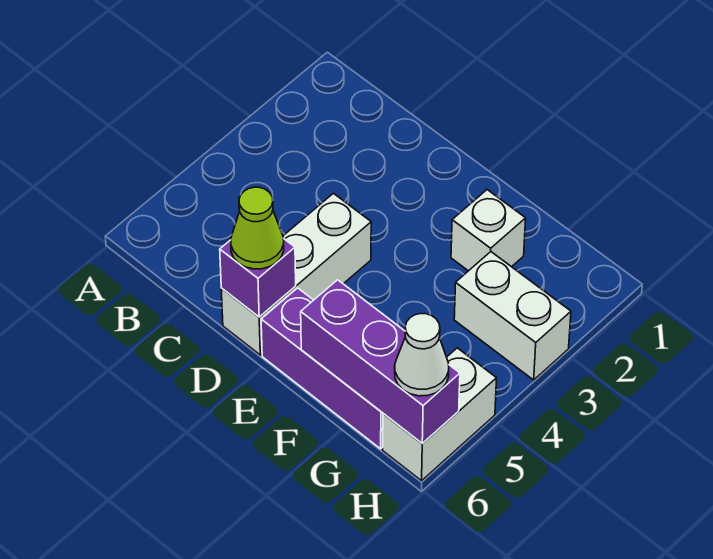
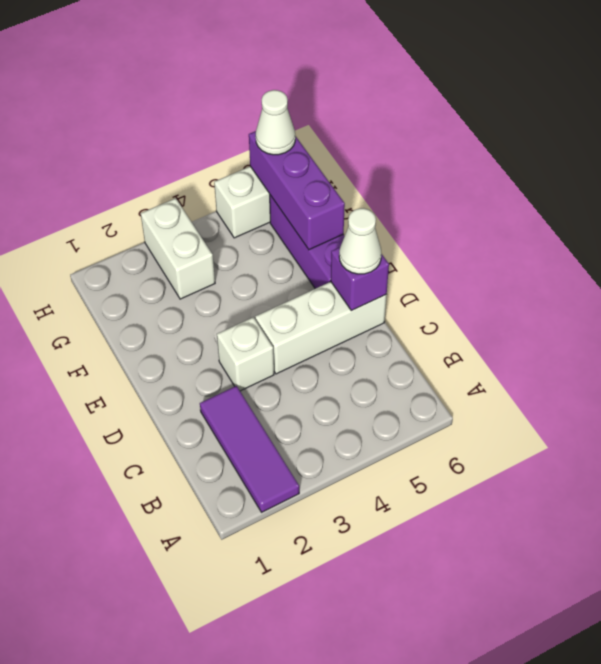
none -> purple tile A2:C2 level 1
lime cone D6 level 3 -> white cone D6 level 3
white brick F2 level 1 -> white brick D3 level 1

